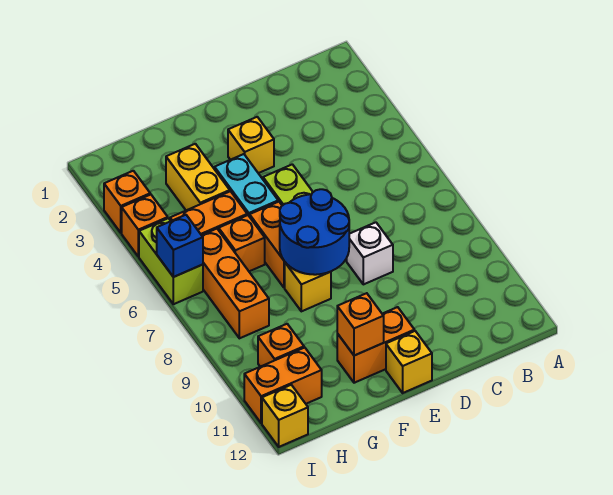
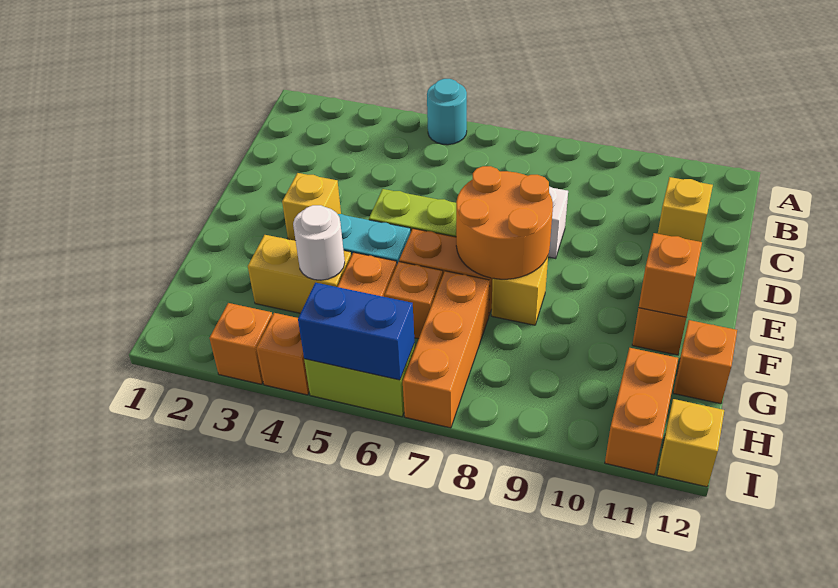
none -> cyan round brick A5 level 1
blue round brick E7:F8 level 2 -> orange round brick E7:F8 level 2
yellow brick E12 level 1 -> yellow brick C11 level 1
none -> white round brick G4 level 2
orange brick H6:H8 level 1 -> orange brick G7:I7 level 1
orange brick H10 level 1 -> orange brick G12 level 1
blue brick I6 level 2 -> blue brick I5:I6 level 2

